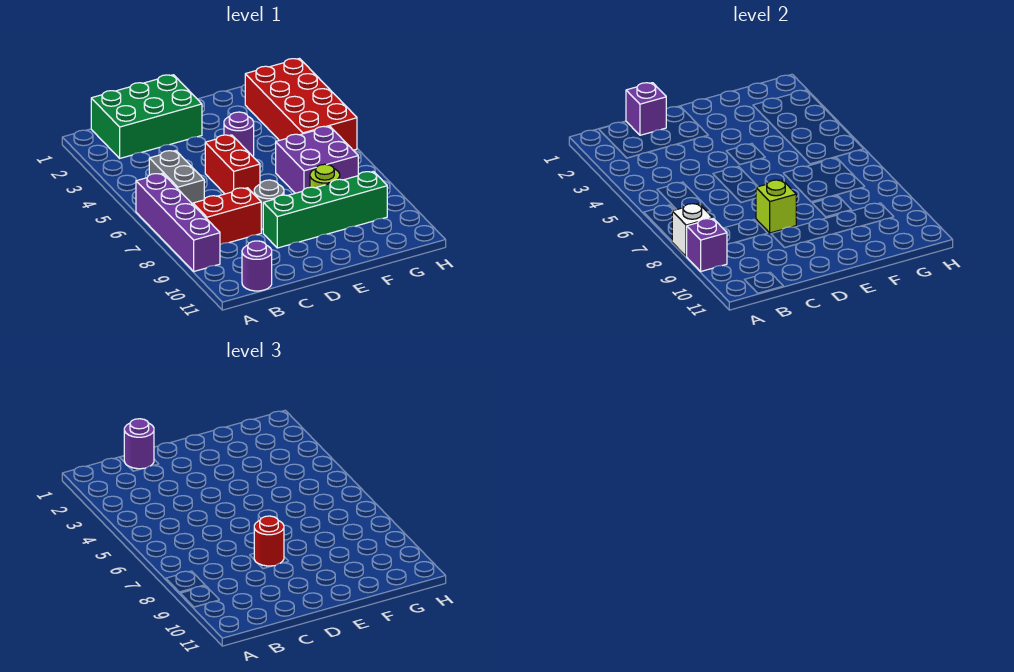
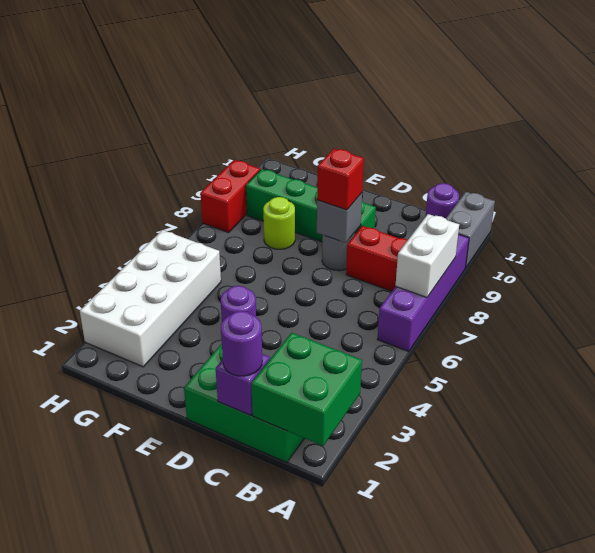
none -> green brick A1:B2 level 2
white brick A8 level 2 -> white brick A7:A8 level 2
purple brick A9 level 2 -> none
grey brick B5:B6 level 1 -> grey brick A10:A11 level 1
red brick D5:D6 level 1 -> red brick H8:H9 level 1
lime brick D8 level 2 -> grey brick D8 level 2
red round brick D8 level 3 -> red brick D8 level 3
purple brick F6:G7 level 1 -> none
red brick G2:H5 level 1 -> white brick G2:H5 level 1

